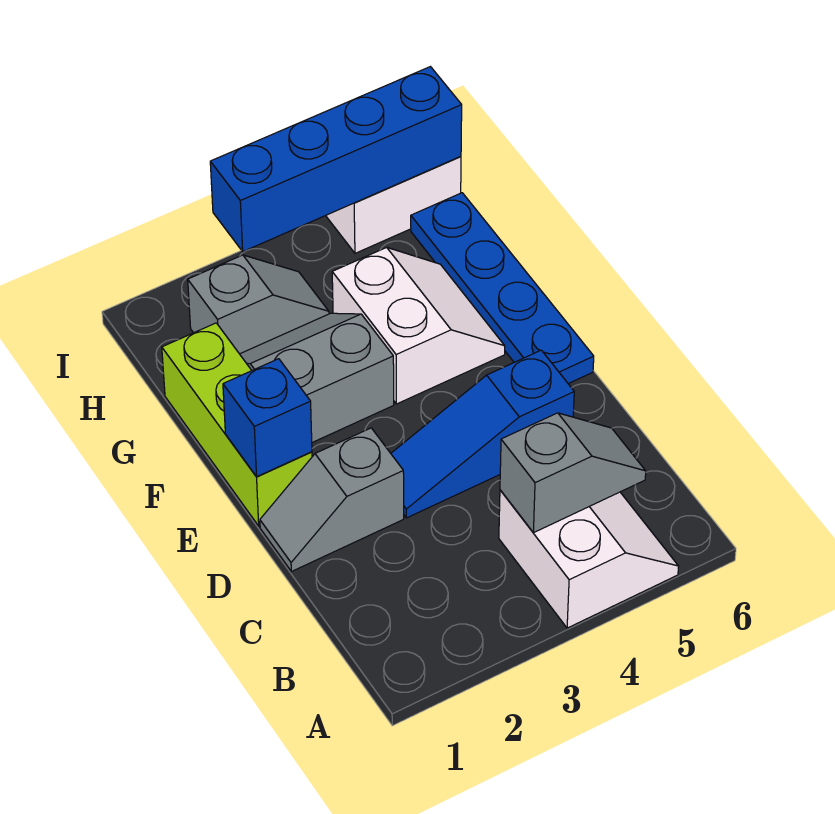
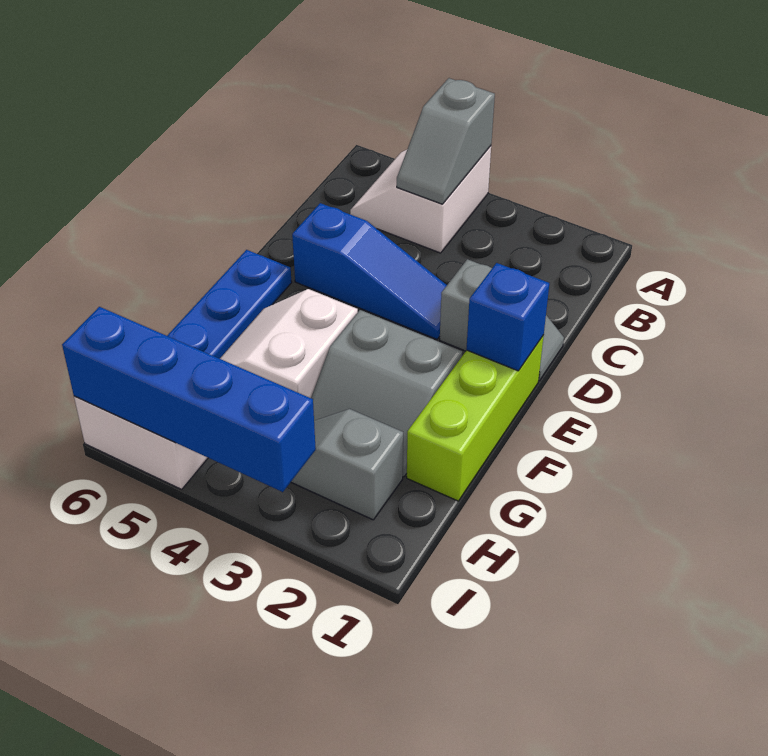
grey slope B4:B5 level 2 top 4 -> grey slope A4:B4 level 2 top A

